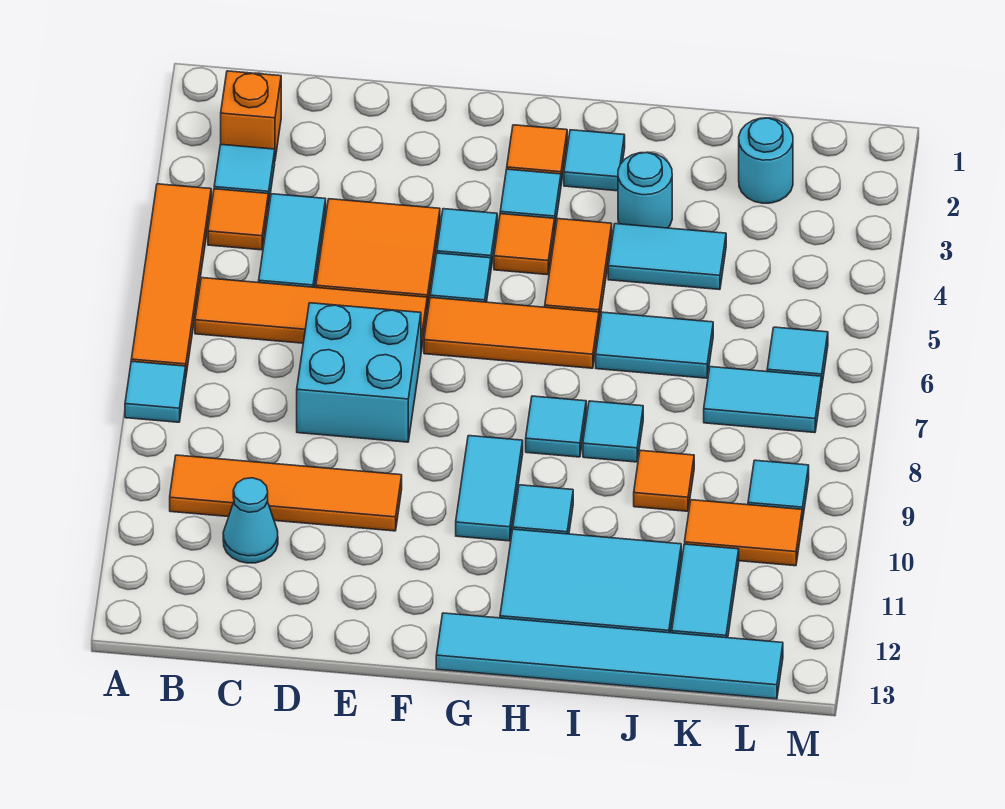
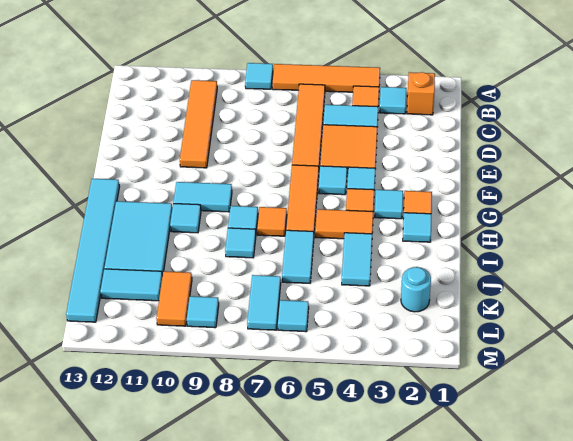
cyan cone C11 level 1 -> none
cyan brick D7:E8 level 1 -> none
cyan round brick I3 level 1 -> none
orange tile J9 level 1 -> orange tile H7 level 1

